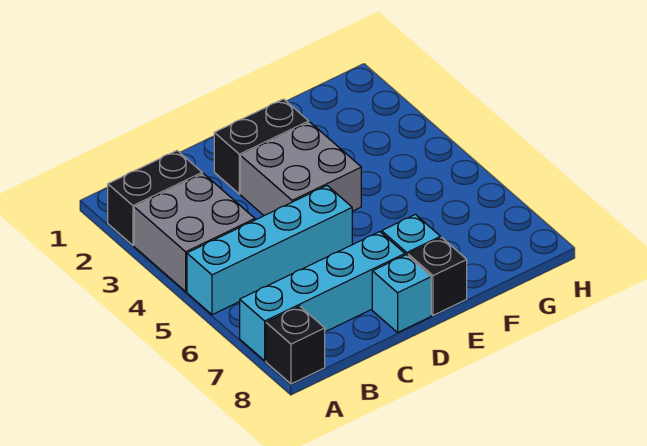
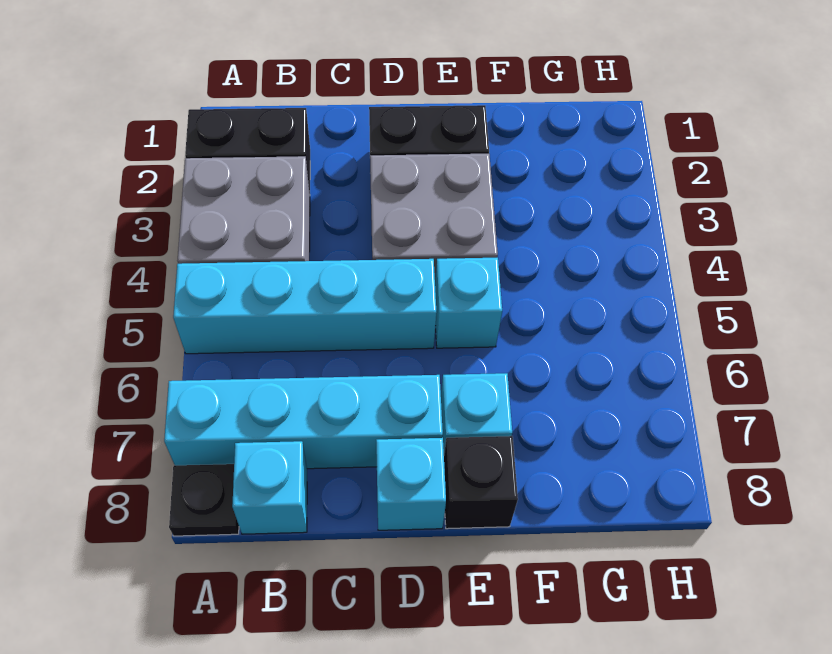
black brick A8 level 1 -> black plate A8 level 1
none -> cyan brick B8 level 1
none -> cyan brick E5 level 1

